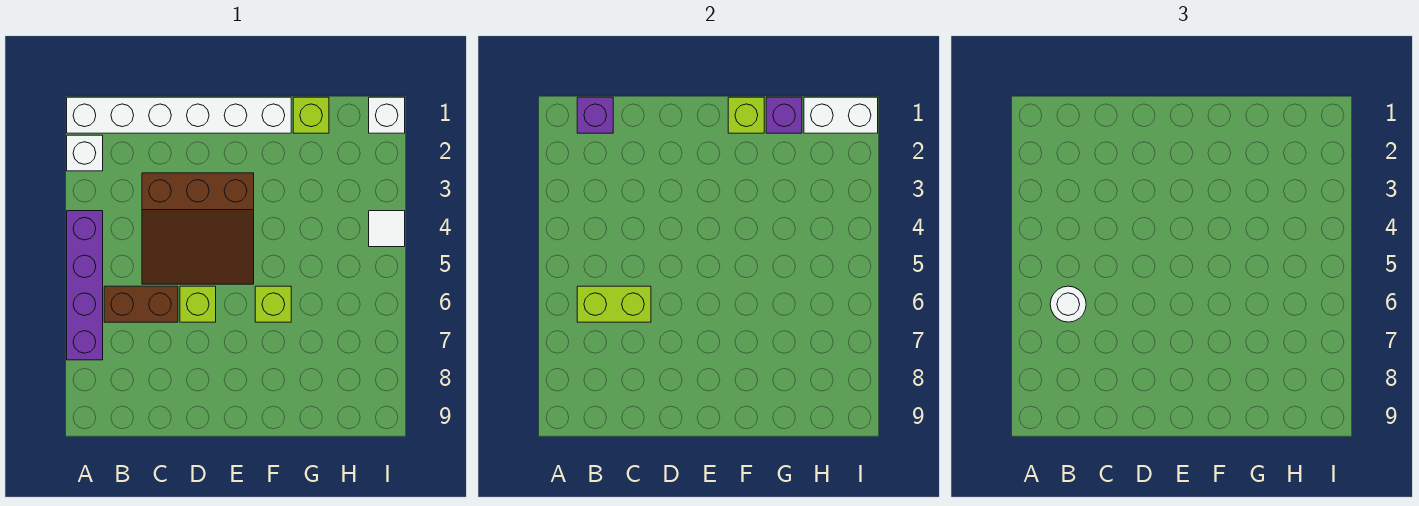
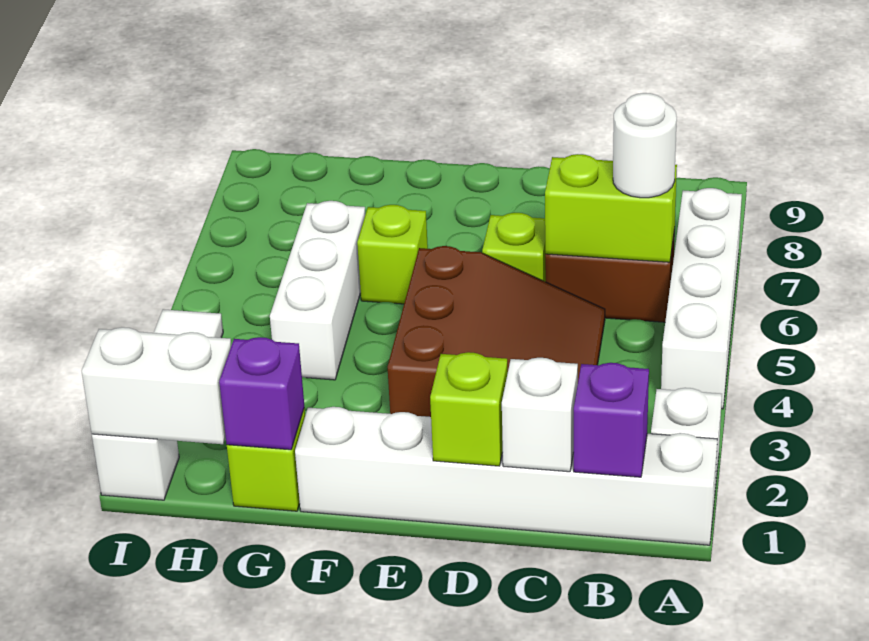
purple brick A4:A7 level 1 -> white brick A4:A7 level 1
none -> white brick C1 level 2
brown slope C3:E5 level 1 top 3 -> brown slope C3:E5 level 1 top E
lime brick F1 level 2 -> lime brick D1 level 2
none -> white brick G4:G6 level 1

